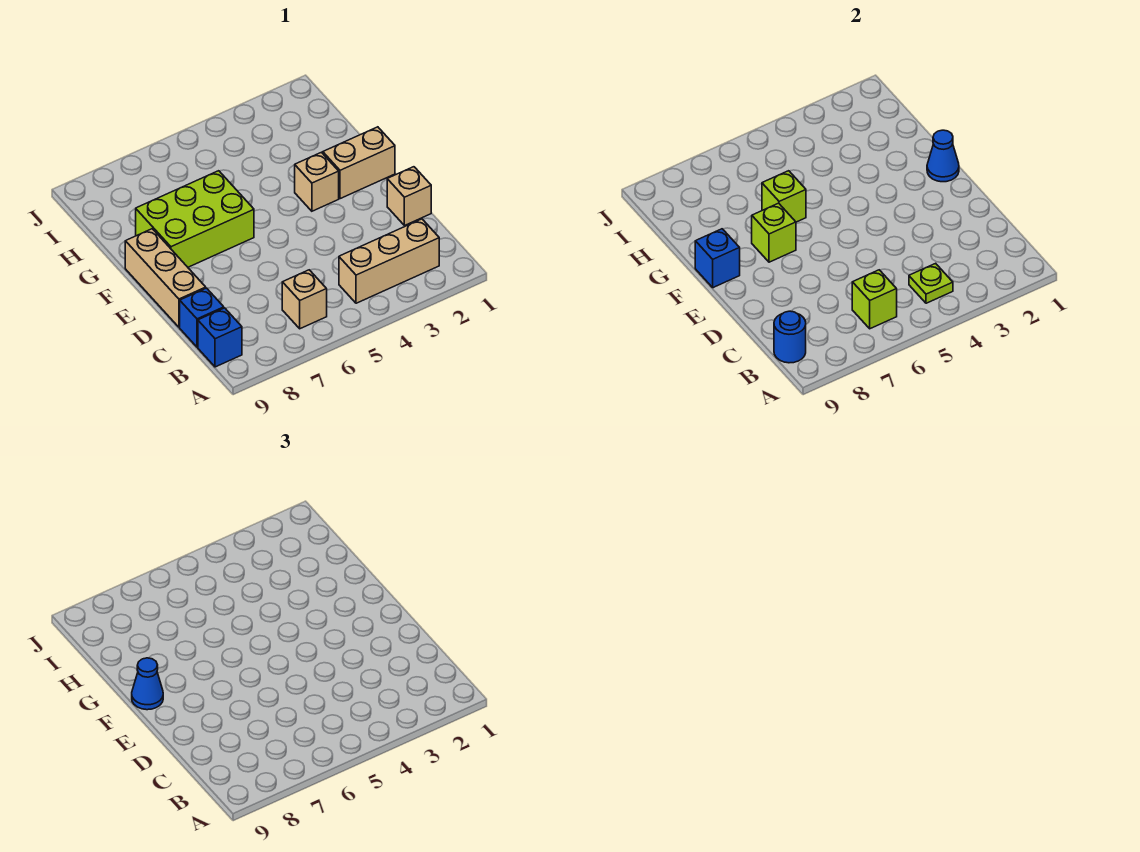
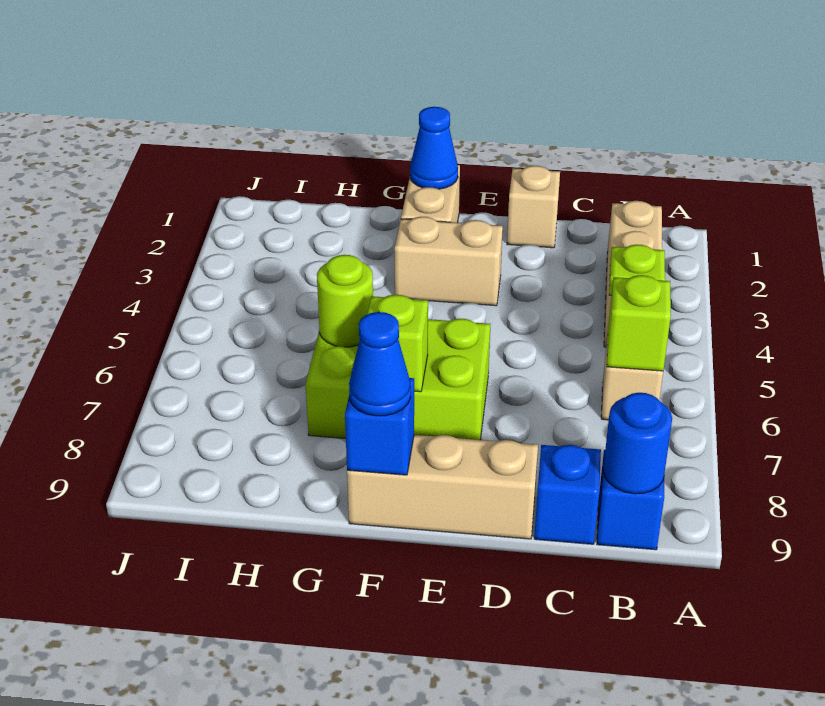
tan brick F3 level 1 -> tan brick E3:F3 level 1
lime brick F6:G8 level 1 -> lime brick E6:G7 level 1
lime brick G6 level 2 -> lime round brick G6 level 2

